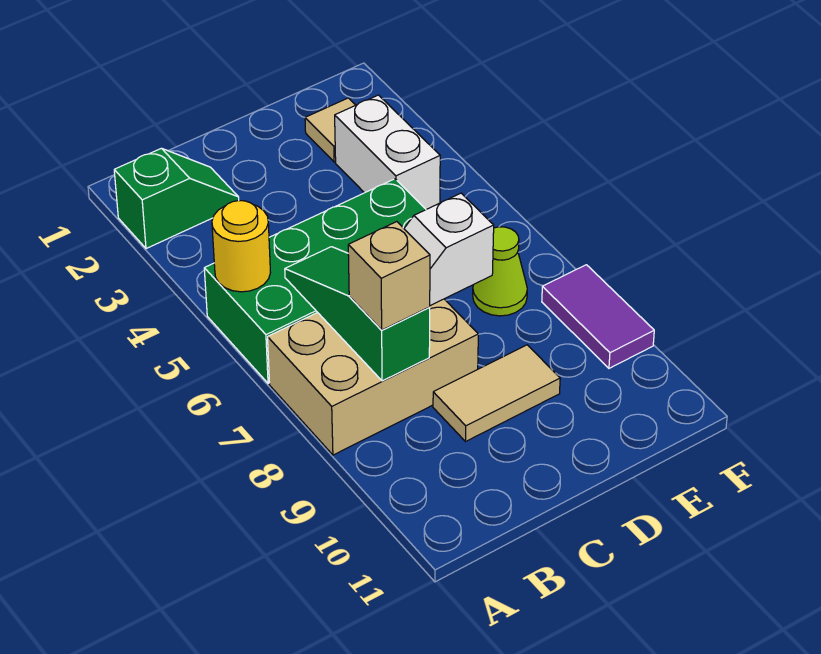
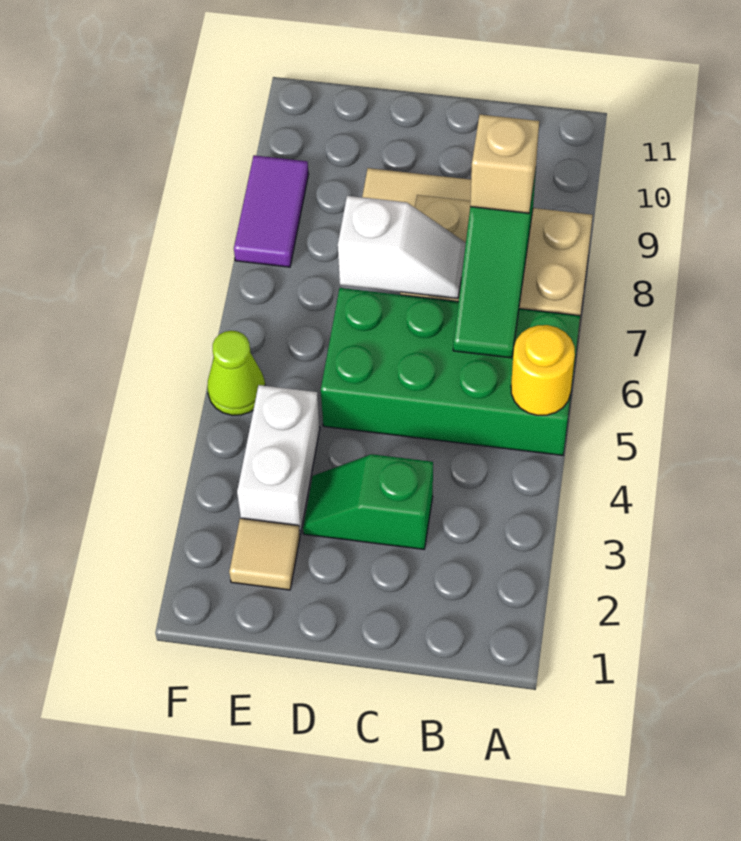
green slope A2:B2 level 1 top A -> green slope C3:D3 level 1 top C
lime cone E7 level 1 -> lime cone F5 level 1

